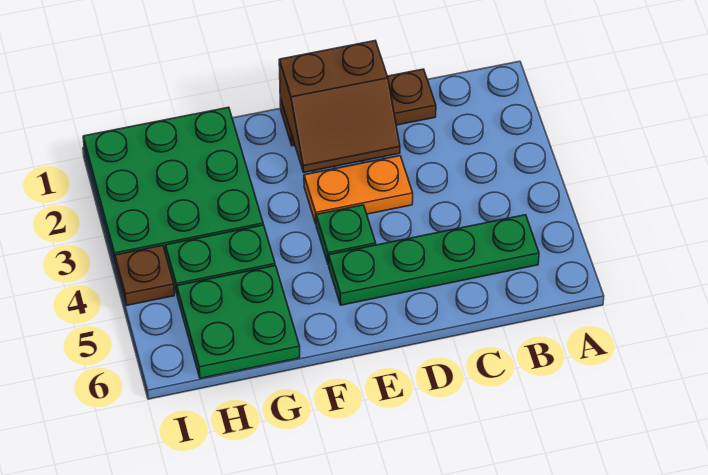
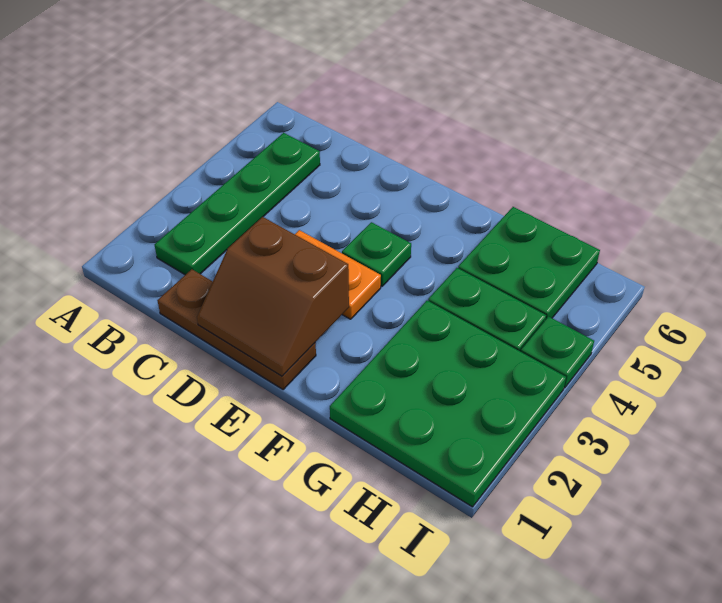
green plate B5:E5 level 1 -> green plate B2:B5 level 1
brown slope D1:E2 level 2 top 1 -> brown slope D1:E2 level 2 top 2
brown plate I4 level 1 -> green plate I4 level 1

